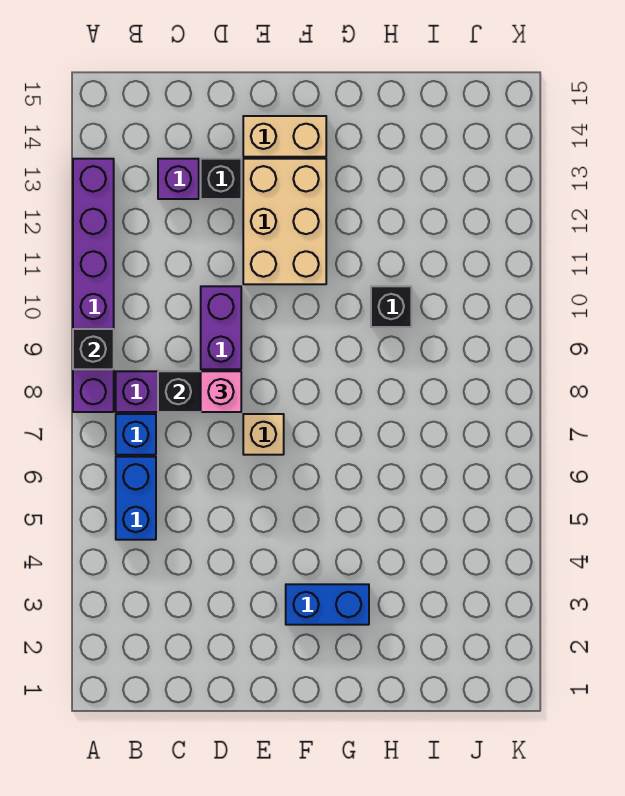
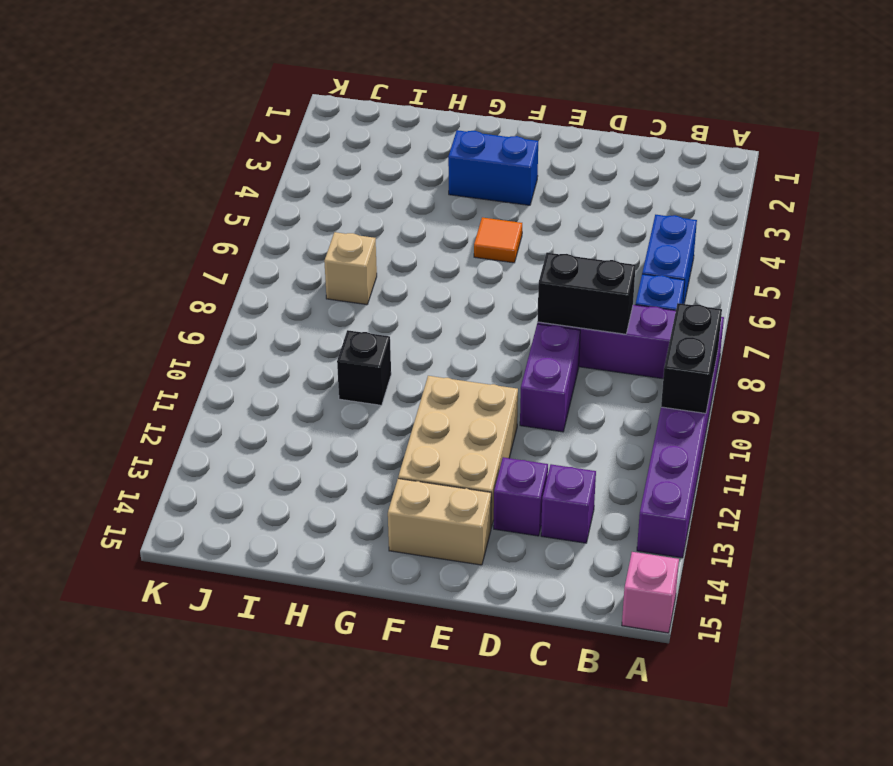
black brick A9 level 2 -> black brick A9:A10 level 2
pink brick D8 level 3 -> pink brick A15 level 1
black brick D13 level 1 -> purple brick D13 level 1
tan brick E7 level 1 -> tan brick I7 level 1
none -> orange tile F5 level 1

